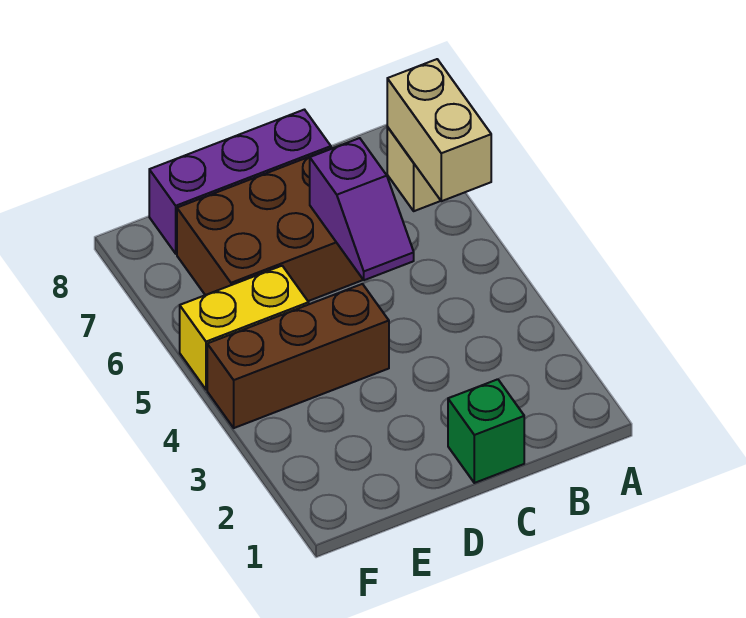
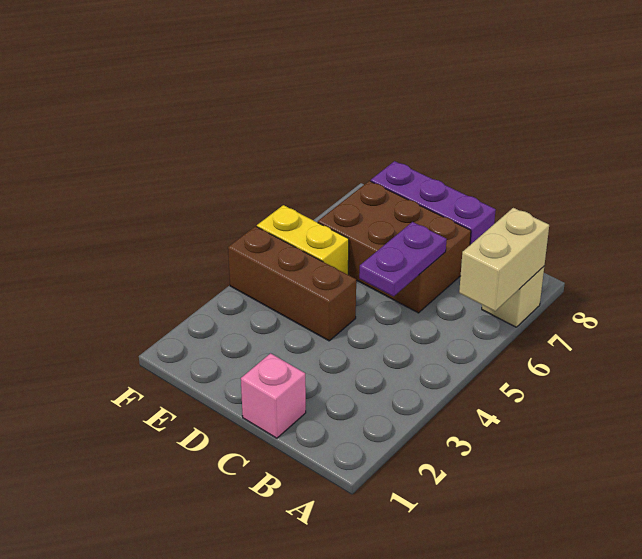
green brick C1 level 1 -> pink brick C1 level 1
purple slope C5:C6 level 2 top 6 -> purple plate C5:C6 level 2

